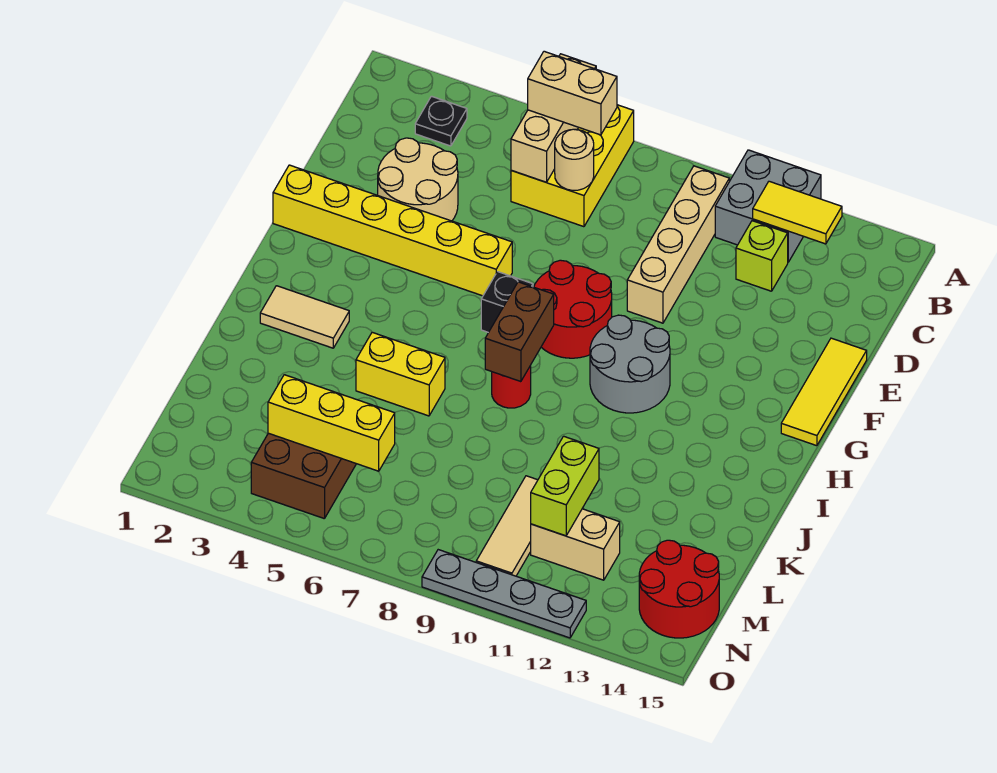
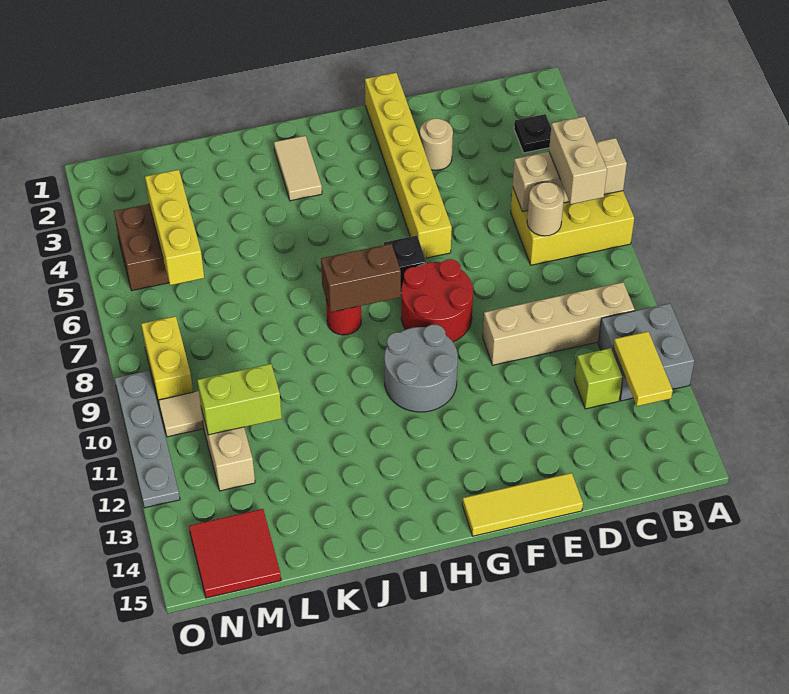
tan round brick D3:E4 level 1 -> tan round brick E3 level 1
yellow brick J5:J6 level 1 -> yellow brick N8:N9 level 1
red round brick M14:N15 level 1 -> red tile M14:N15 level 1

